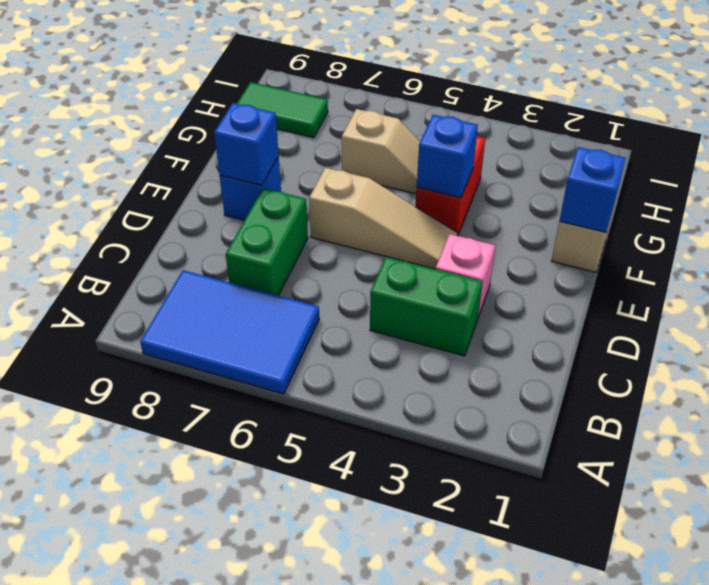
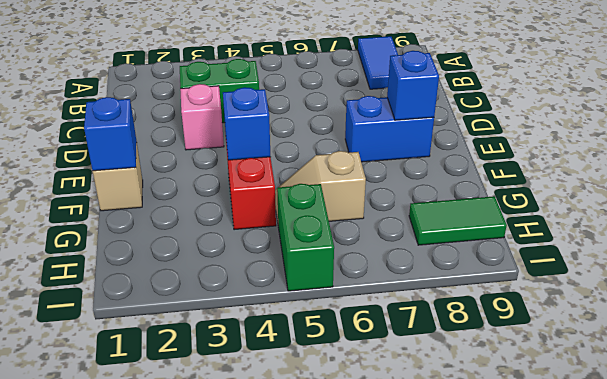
blue tile A6:B8 level 1 -> blue tile A8:B8 level 1
green brick C7:D7 level 1 -> green brick H5:I5 level 1
tan slope E4:E6 level 1 top 6 -> none
blue brick E8 level 1 -> blue brick E7:E8 level 1

